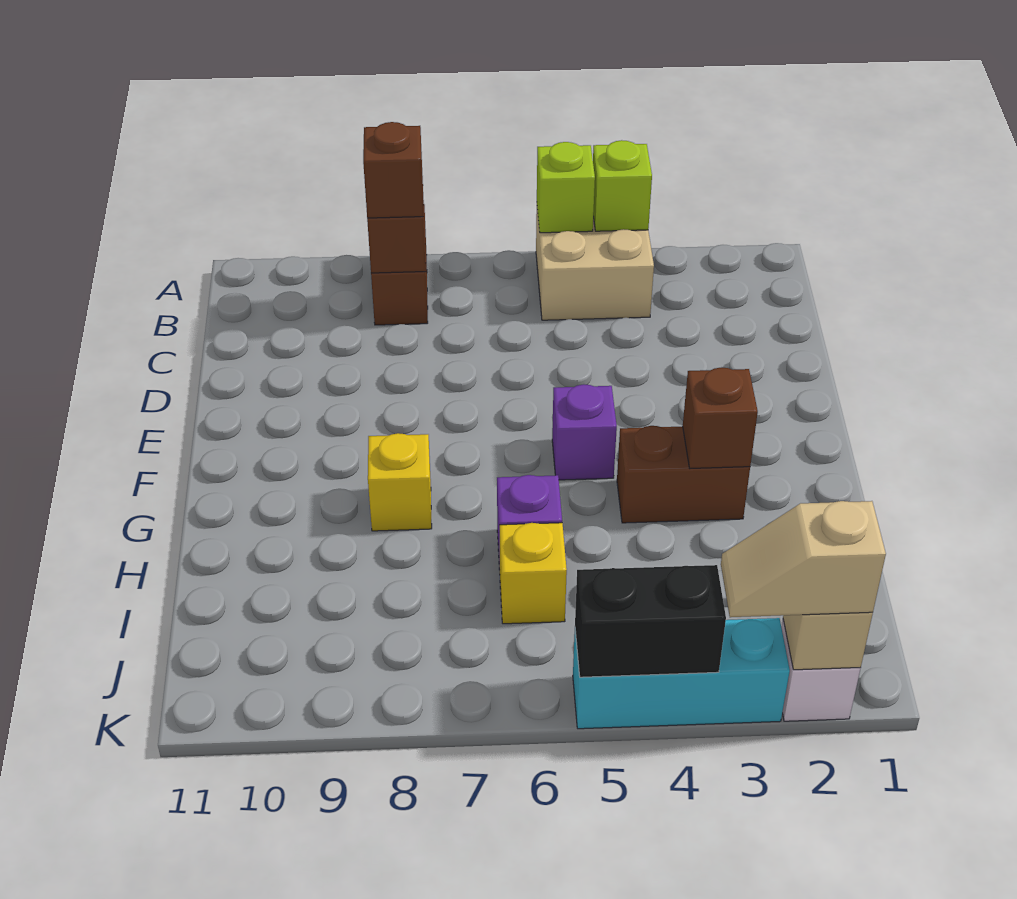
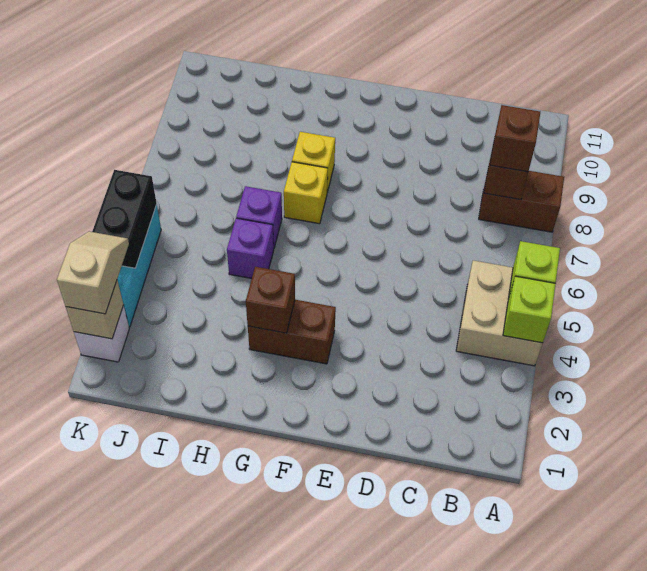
purple brick F5 level 1 -> purple brick H5 level 1
brown brick G3:G4 level 1 -> brown brick F3:G3 level 1
yellow brick I6 level 1 -> yellow brick G7 level 1

